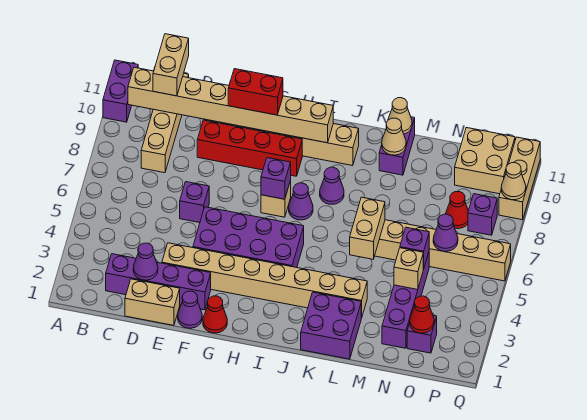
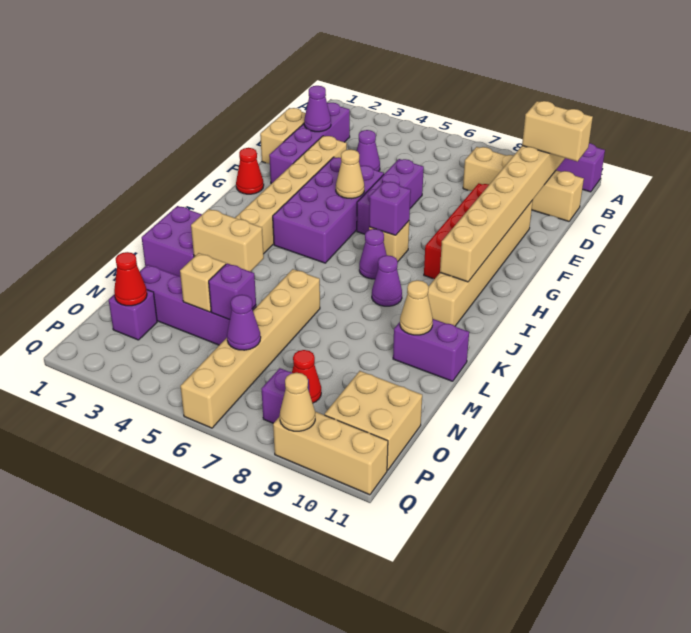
purple brick E6 level 1 -> purple brick E6:G6 level 1
purple cone F1 level 1 -> purple cone D4 level 1
red brick F10:G10 level 3 -> none
tan brick L5:L6 level 2 -> tan brick L3:L4 level 2
tan cone L11 level 2 -> tan cone G5 level 2

